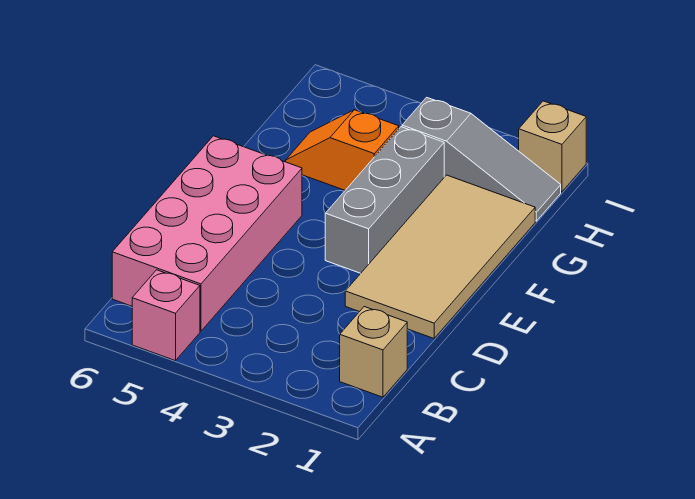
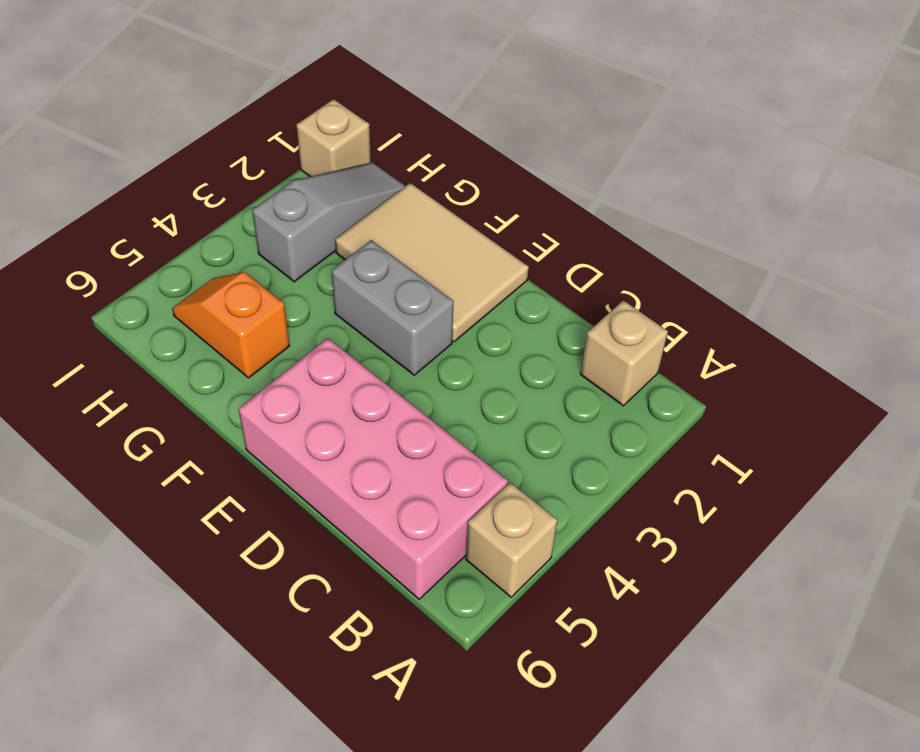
pink brick A5 level 1 -> tan brick A5 level 1
tan tile D1:G2 level 1 -> tan tile E1:G2 level 1
grey brick E3:G3 level 1 -> grey brick E3:F3 level 1
orange slope G4:G5 level 1 top 4 -> orange slope G5:H5 level 1 top G

